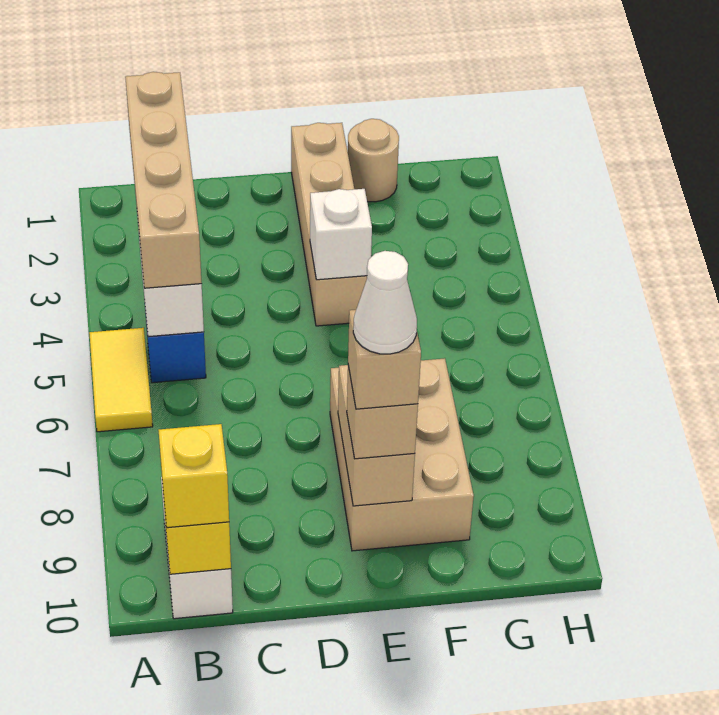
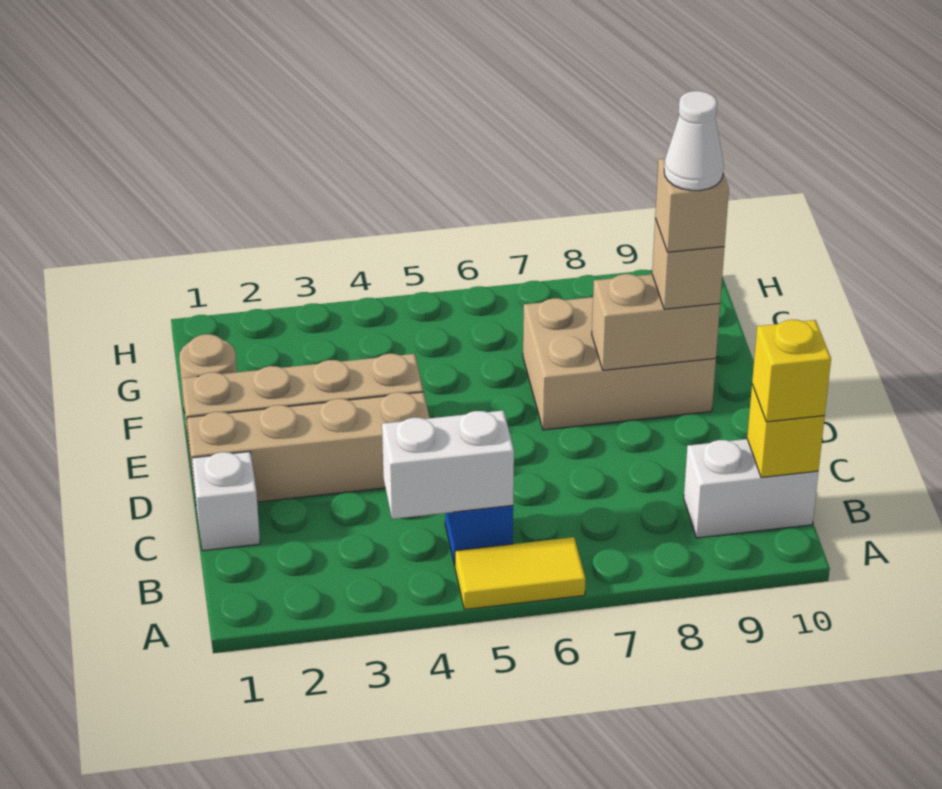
tan brick B2:B5 level 3 -> tan brick D1:D4 level 1
white brick E4 level 2 -> white brick C1 level 1

